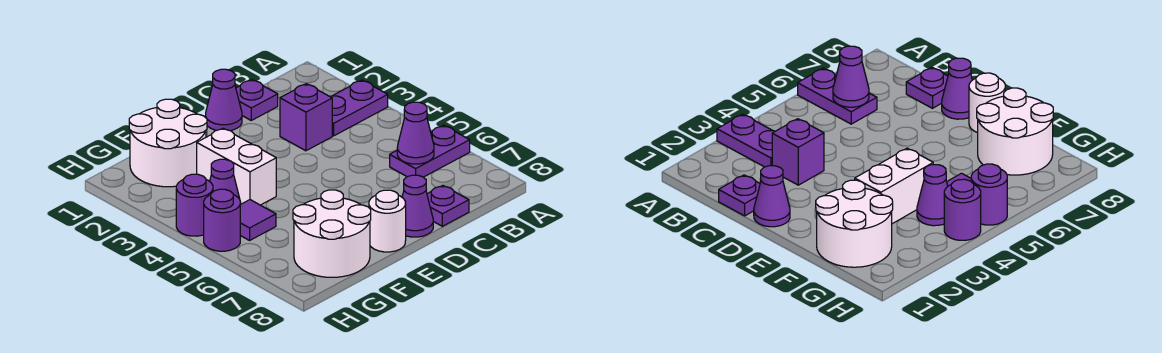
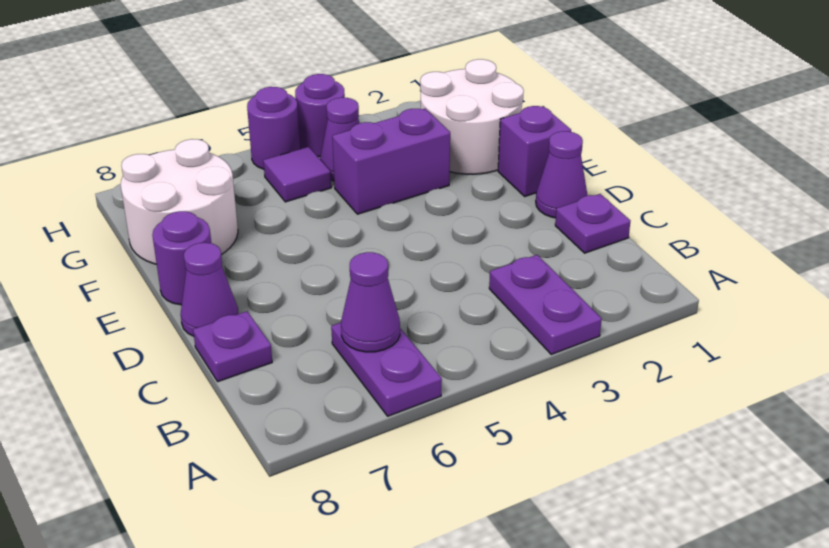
purple brick C3 level 1 -> purple brick E1 level 1
white round brick E8 level 1 -> purple round brick E8 level 1
white brick F3:F4 level 1 -> purple brick F3:F4 level 1

